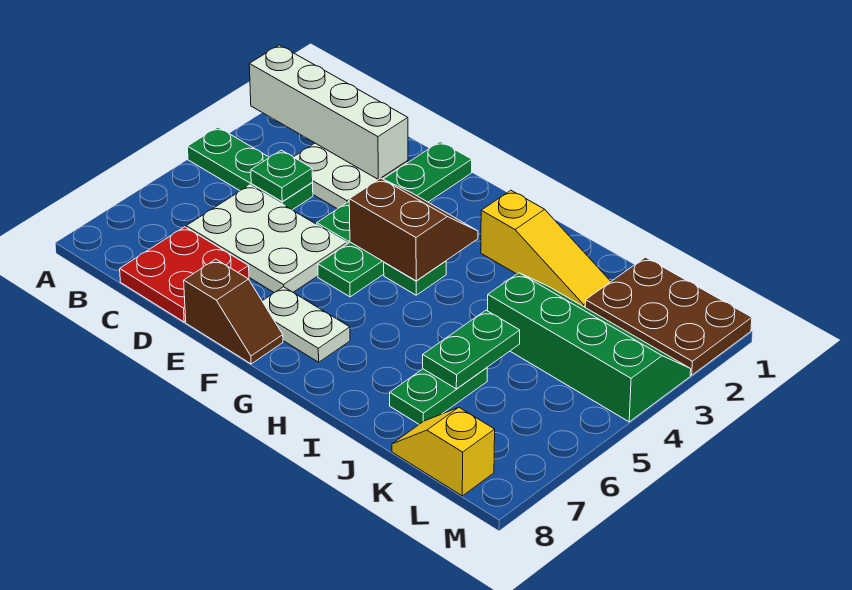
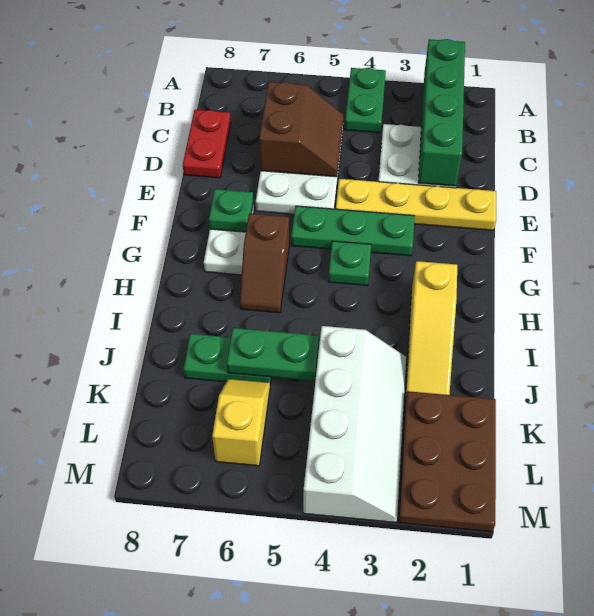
white brick A2:D2 level 2 -> green brick A2:D2 level 2
green plate A4:C4 level 1 -> green plate A4:B4 level 1
green plate C4 level 2 -> green plate F7 level 2
red plate C7:D8 level 1 -> red plate C8:D8 level 1
green plate E1:E4 level 1 -> yellow plate E1:E4 level 1
brown slope E8:F8 level 1 top E -> brown slope G6:H6 level 1 top G
brown slope F3:G4 level 2 top 4 -> brown slope C5:D6 level 2 top 6
green slope J3:M4 level 1 top 4 -> white slope J3:M4 level 1 top 4
yellow slope K8:L8 level 1 top L -> yellow slope K6:L6 level 1 top L

